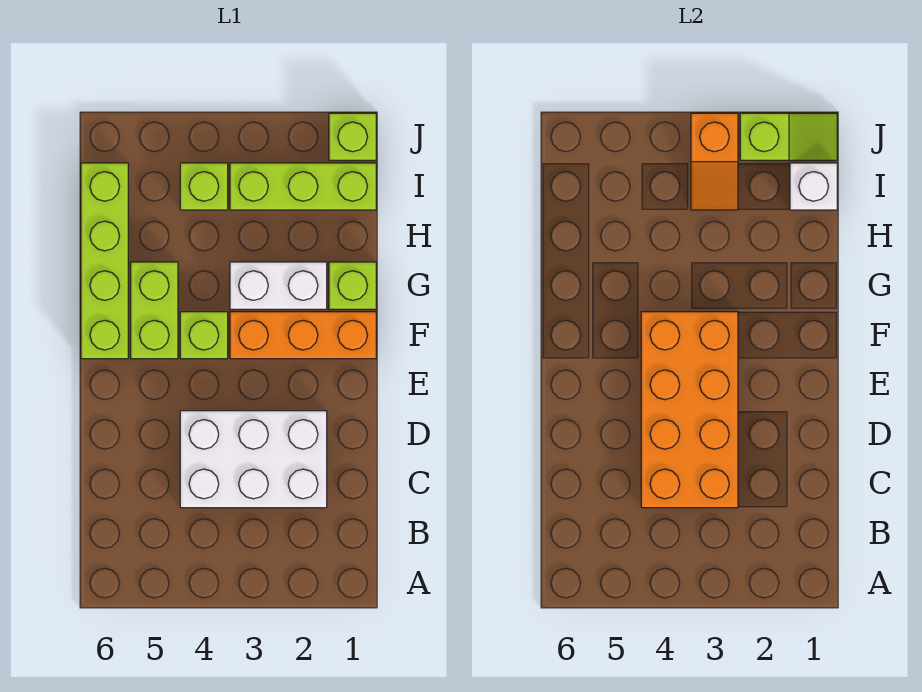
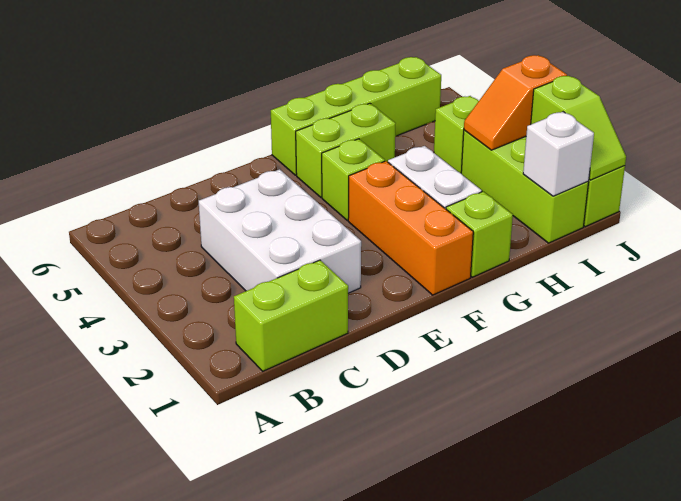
none -> lime brick B1:C1 level 1
orange brick C3:F4 level 2 -> none

